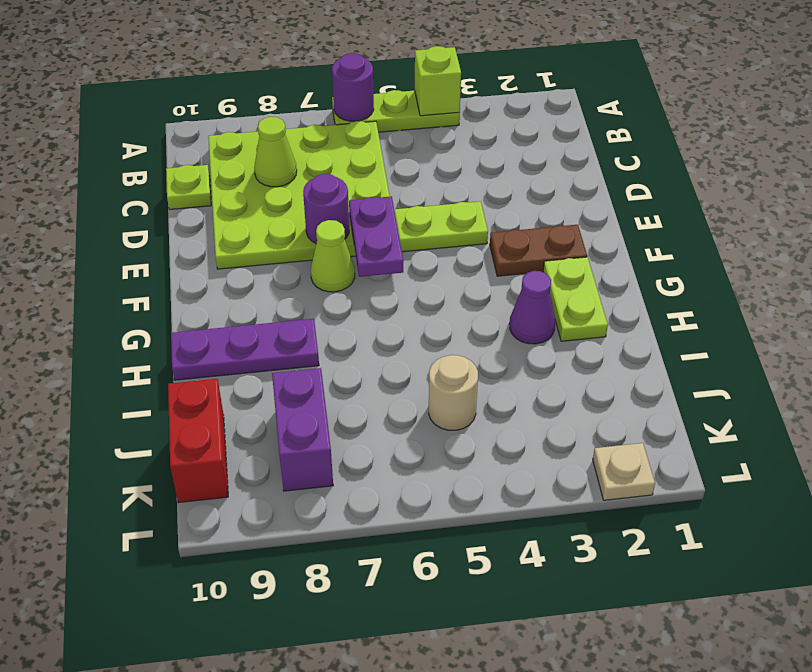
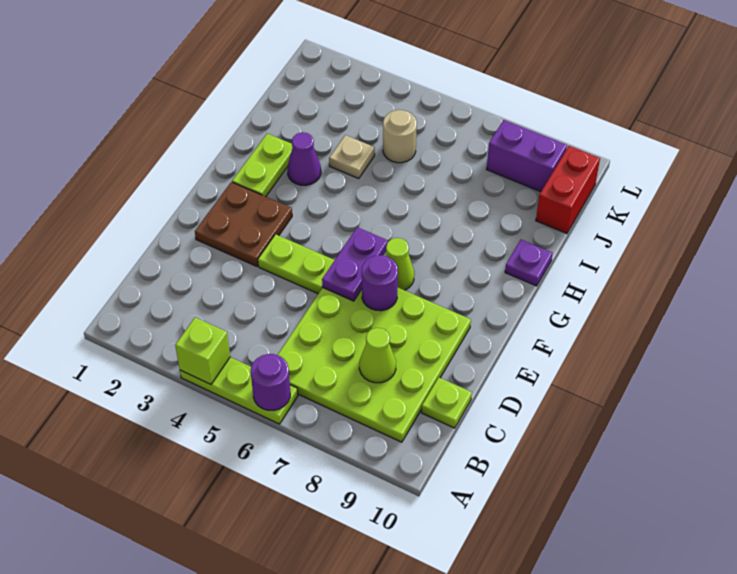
brown plate F2:F3 level 1 -> brown plate E2:F3 level 1
purple plate H8:H10 level 1 -> purple plate H10 level 1
purple brick J8:K8 level 1 -> purple brick K8:K9 level 1
tan plate L2 level 1 -> tan plate I4 level 1

